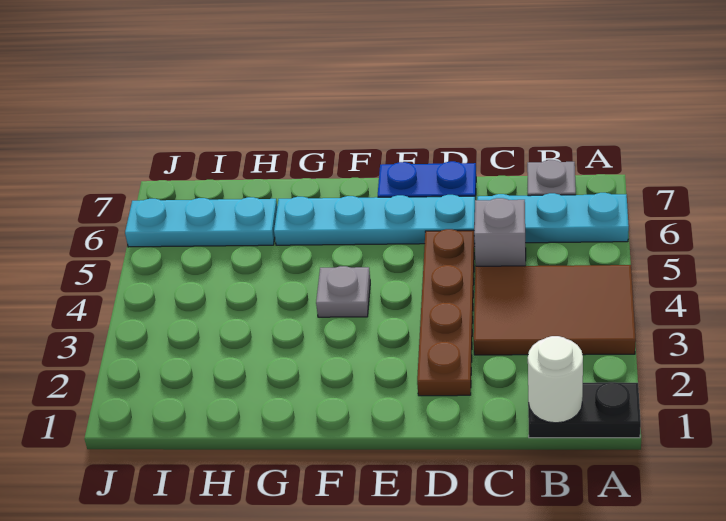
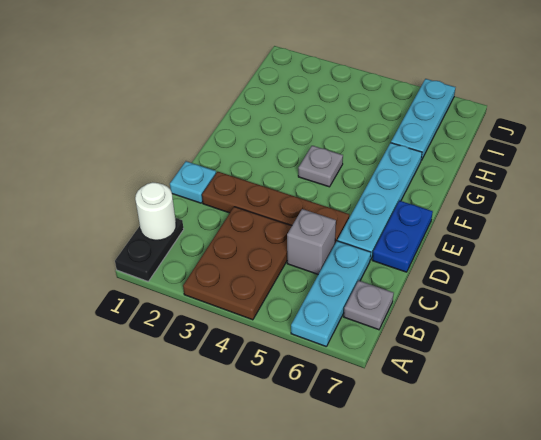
brown tile A3:C4 level 1 -> brown plate A3:C4 level 1
none -> cyan plate D1 level 1

